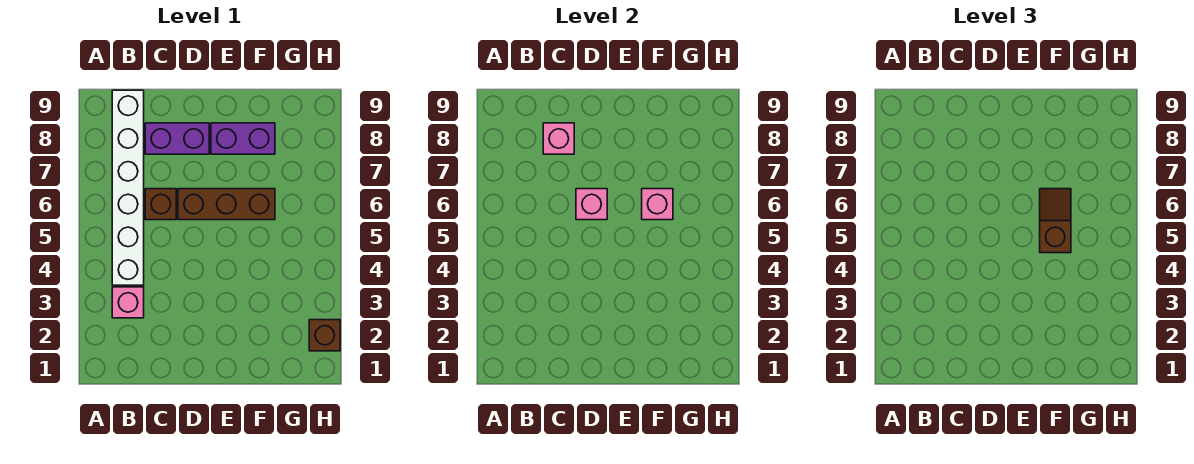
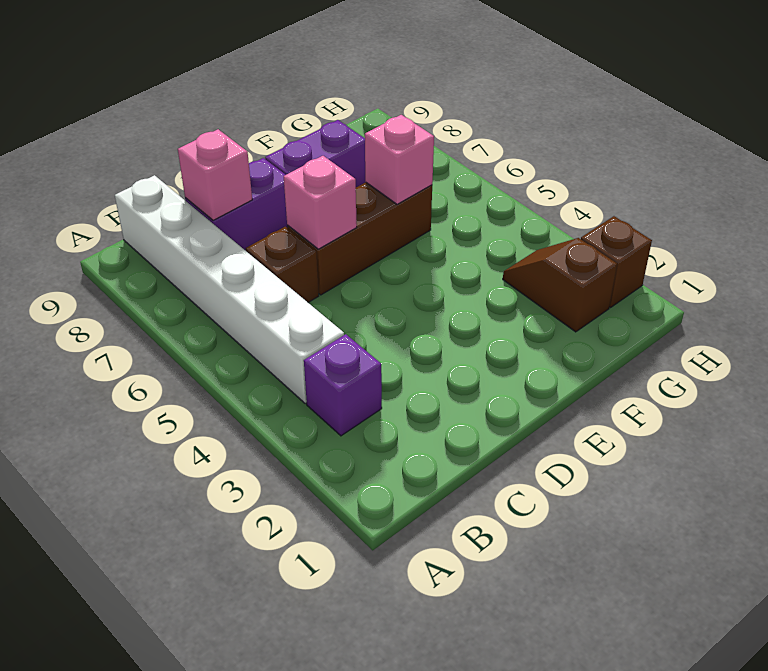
pink brick B3 level 1 -> purple brick B3 level 1
brown slope F5:F6 level 3 top 5 -> brown slope G2:G3 level 1 top 2

